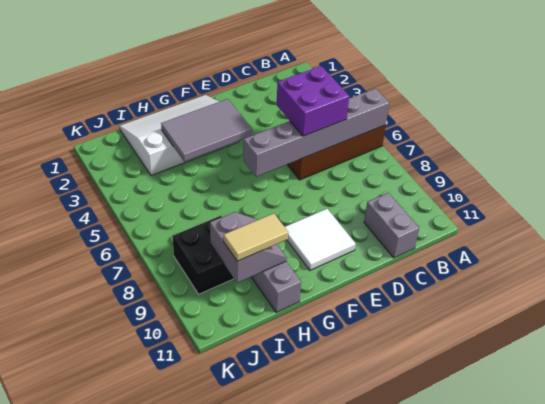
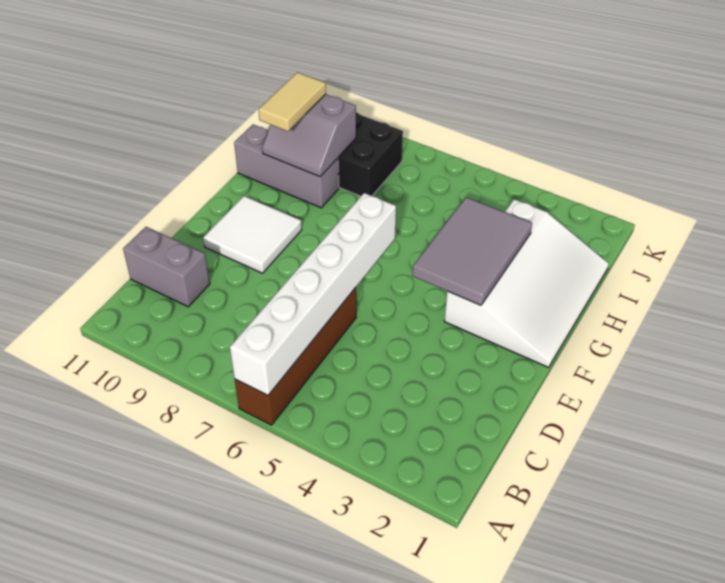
grey brick A6:F6 level 2 -> white brick A6:F6 level 2
purple brick C5:D6 level 3 -> none

